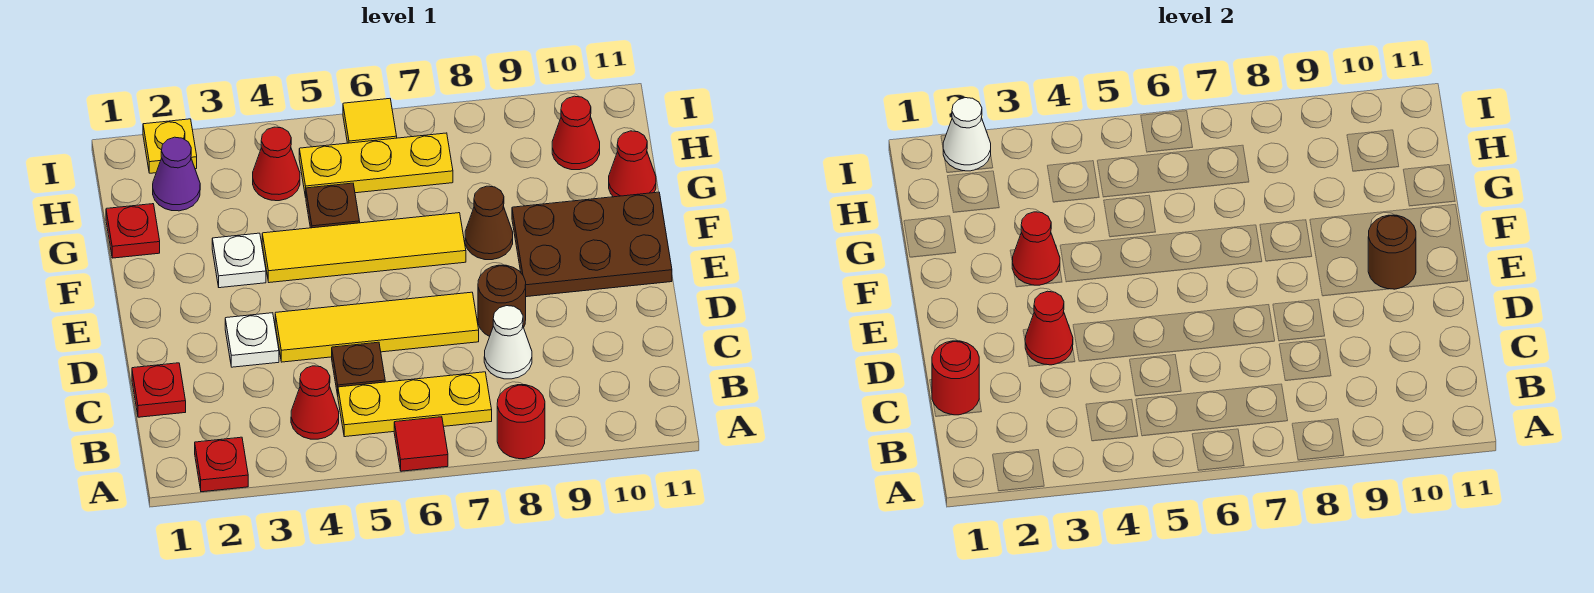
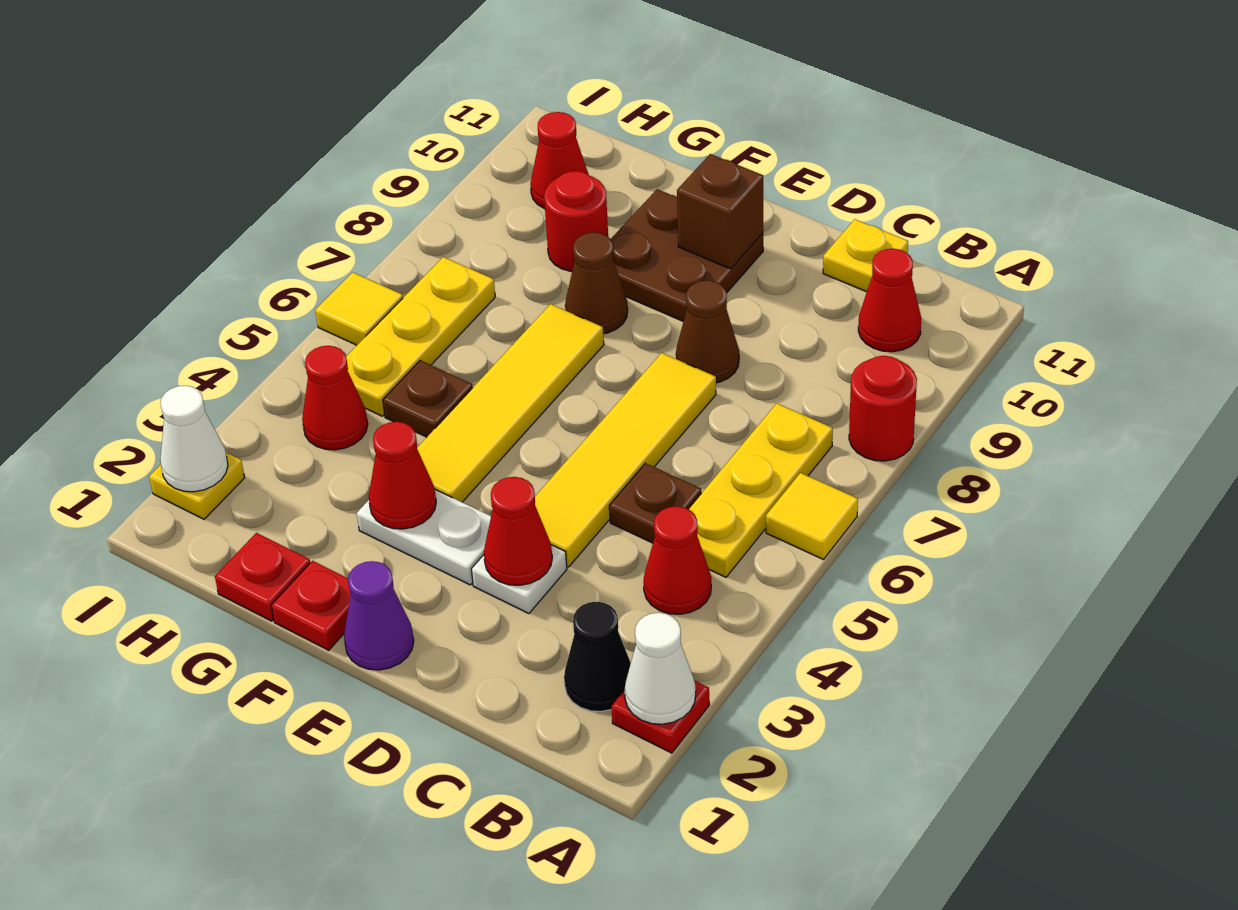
red tile A6 level 1 -> yellow tile A6 level 1
none -> black cone B2 level 1
red plate C1 level 1 -> red plate F1 level 1
red round brick C1 level 2 -> red round brick G9 level 1
white cone C8 level 1 -> white cone A2 level 2
none -> yellow plate C11 level 1
brown round brick D8 level 1 -> brown cone D8 level 1
brown plate E9:F11 level 1 -> brown plate E9:F10 level 1
brown round brick E10 level 2 -> brown brick E10 level 2
white plate F3 level 1 -> white plate E3:F3 level 1
red cone G11 level 1 -> red cone B10 level 1
purple cone H2 level 1 -> purple cone E1 level 1

